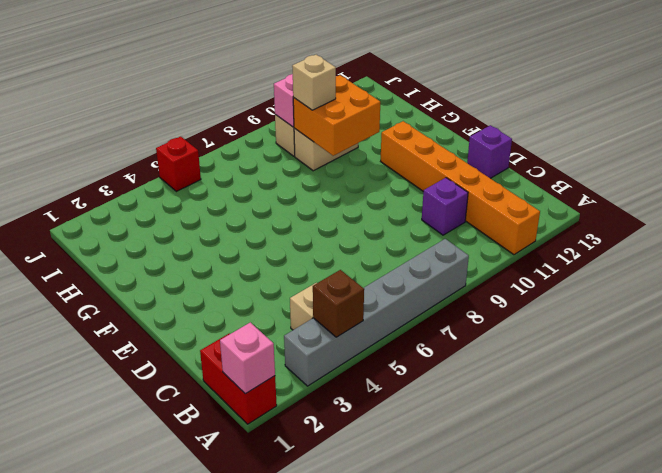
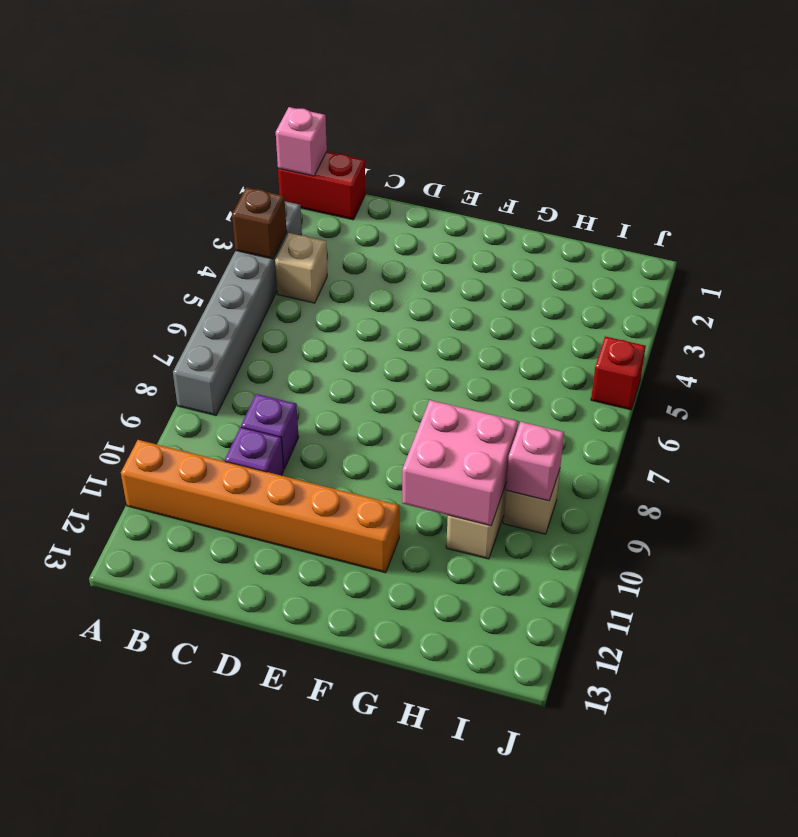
purple brick D13 level 1 -> purple brick C9 level 1
orange brick G9:H10 level 2 -> pink brick G9:H10 level 2
tan brick H9 level 3 -> none

